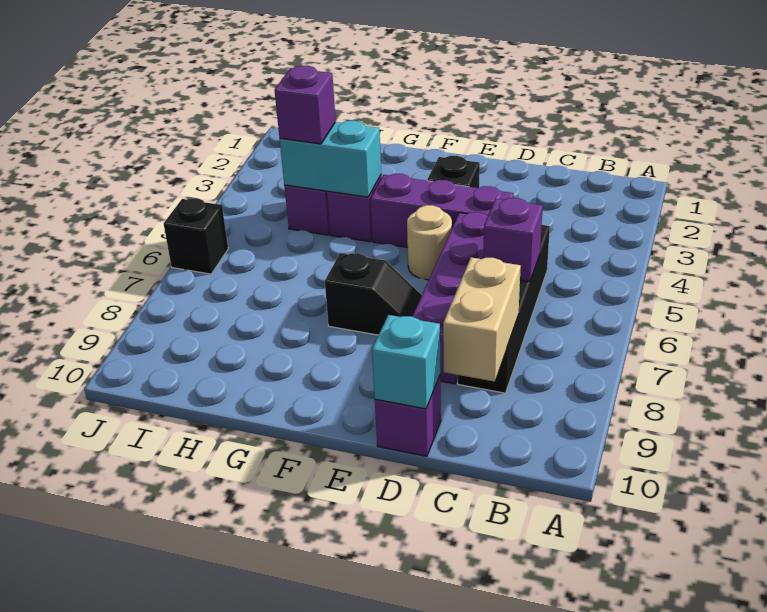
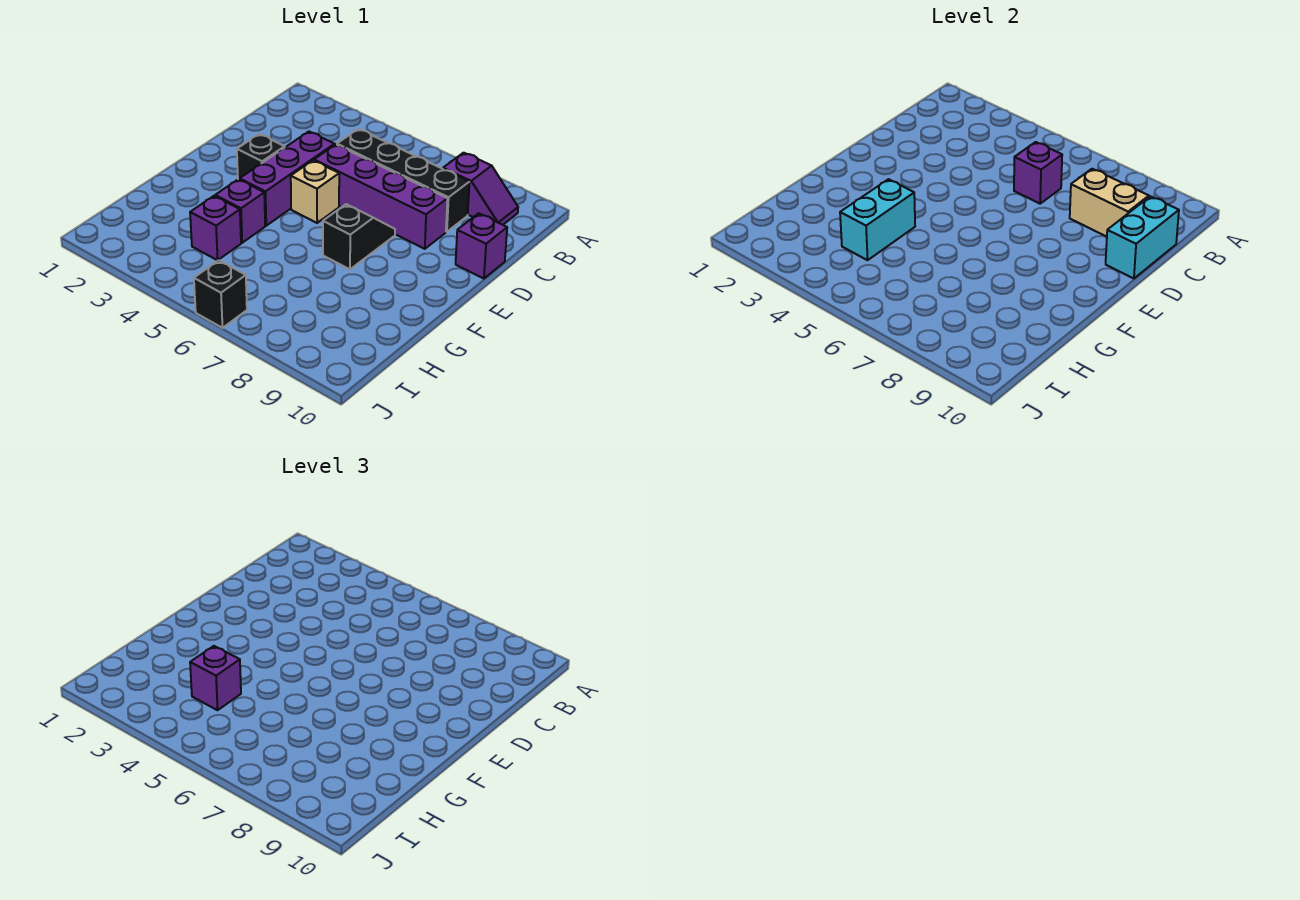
none -> purple slope B8:B9 level 1 top 8
cyan brick D10 level 2 -> cyan brick C10:D10 level 2
tan round brick E5 level 1 -> tan brick E5 level 1

